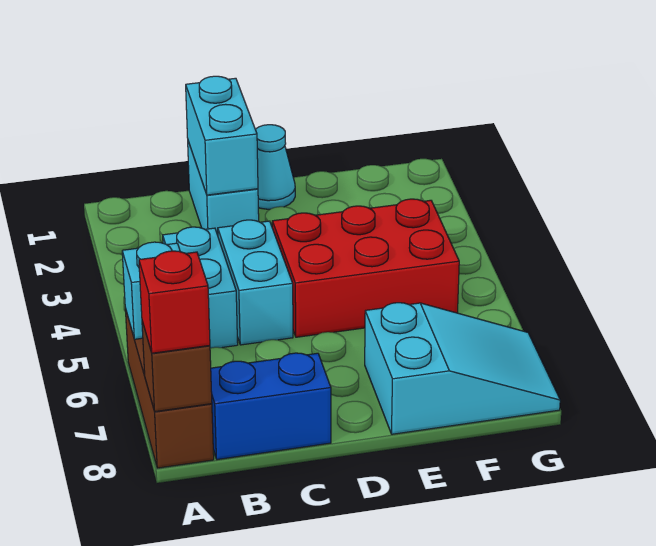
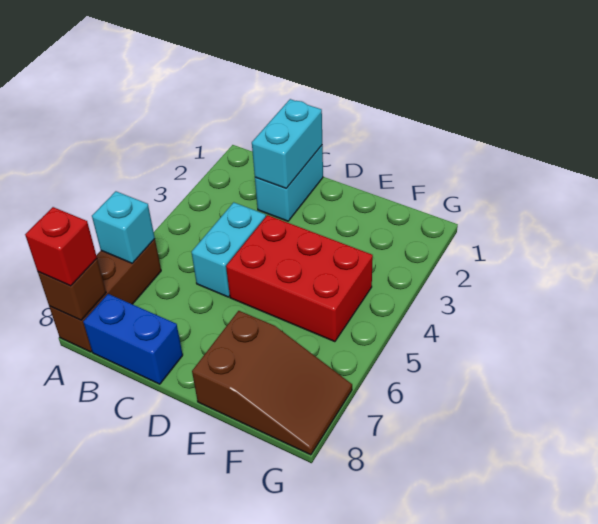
cyan brick B4:B5 level 1 -> none
cyan cone D1 level 1 -> none
cyan slope E7:G8 level 1 top E -> brown slope E7:G8 level 1 top E

